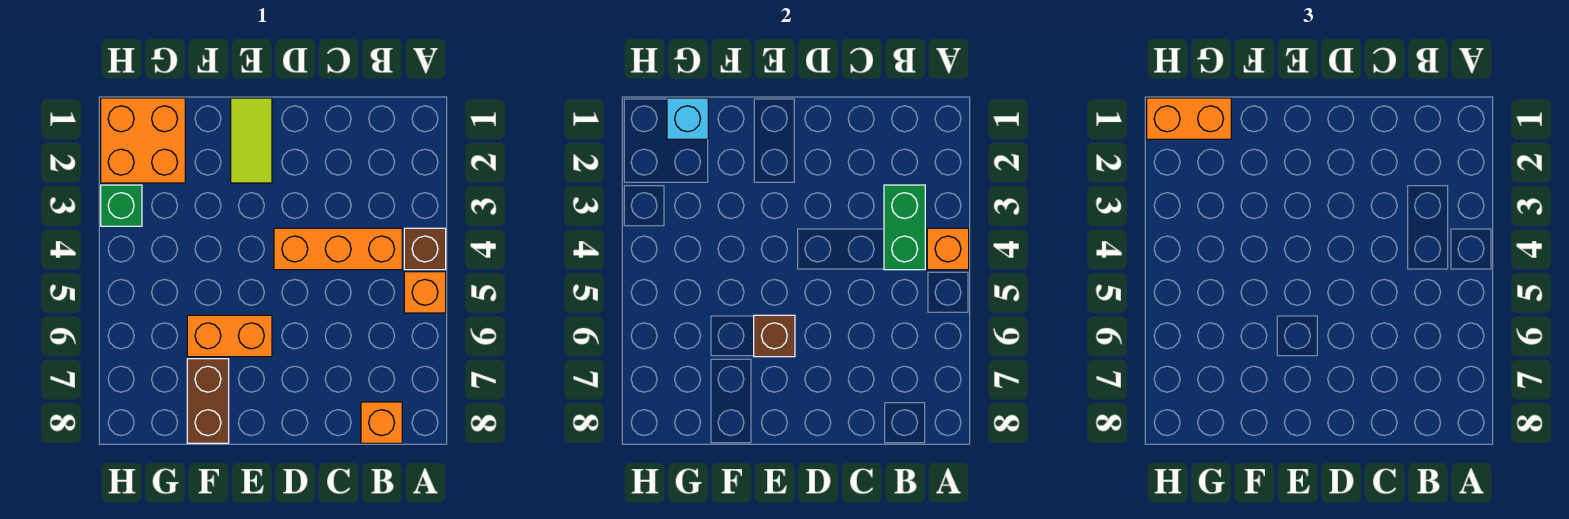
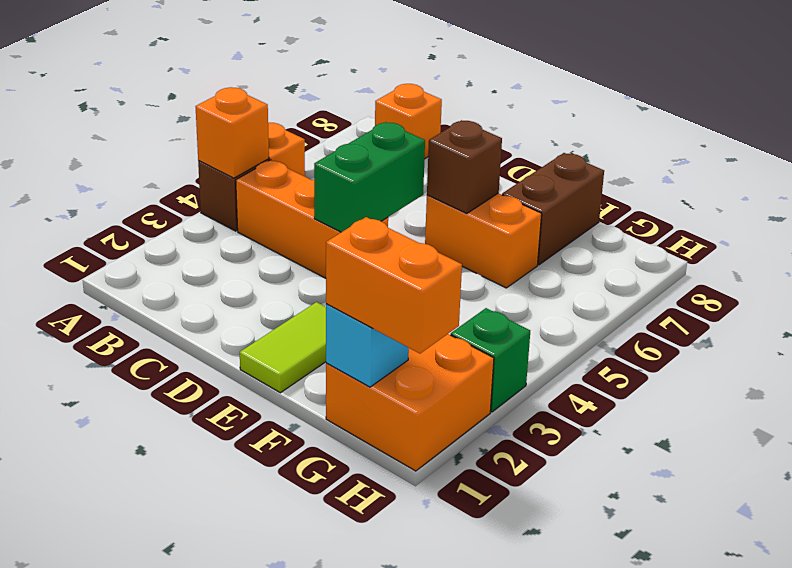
green brick B3:B4 level 2 -> green brick D4:D5 level 2

